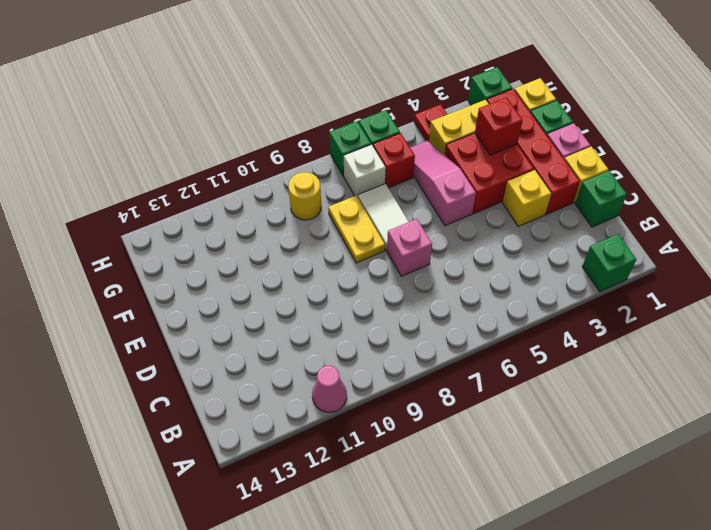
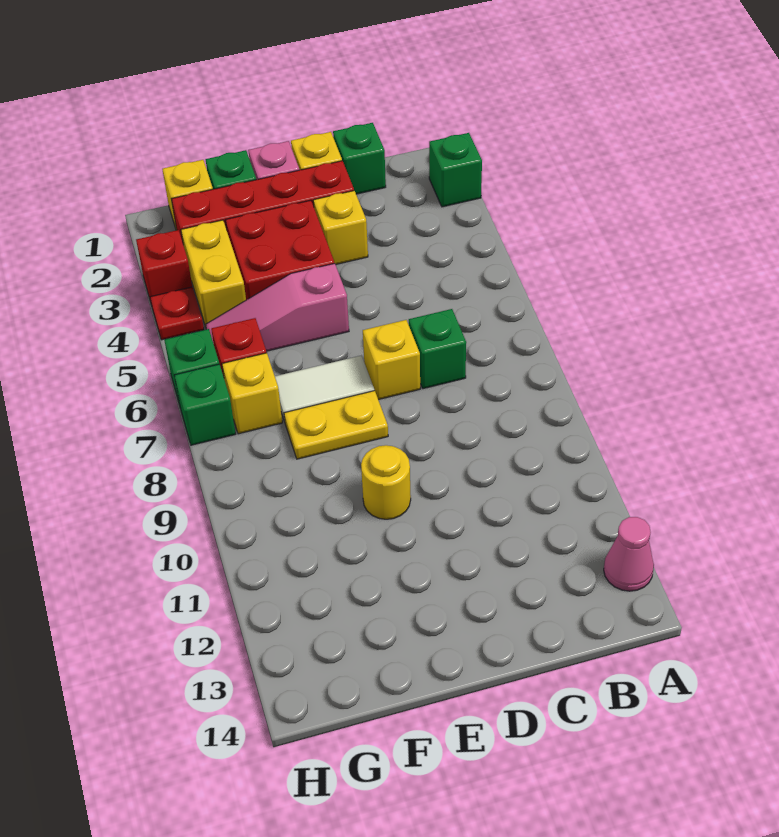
pink cone A11 level 1 -> pink cone A13 level 1
pink brick D7 level 1 -> yellow brick D7 level 1
red brick F3 level 2 -> red brick H3 level 1
white brick G7 level 1 -> yellow brick G7 level 1
yellow round brick G9 level 1 -> yellow round brick E10 level 1
green brick H2 level 1 -> green brick C7 level 1

